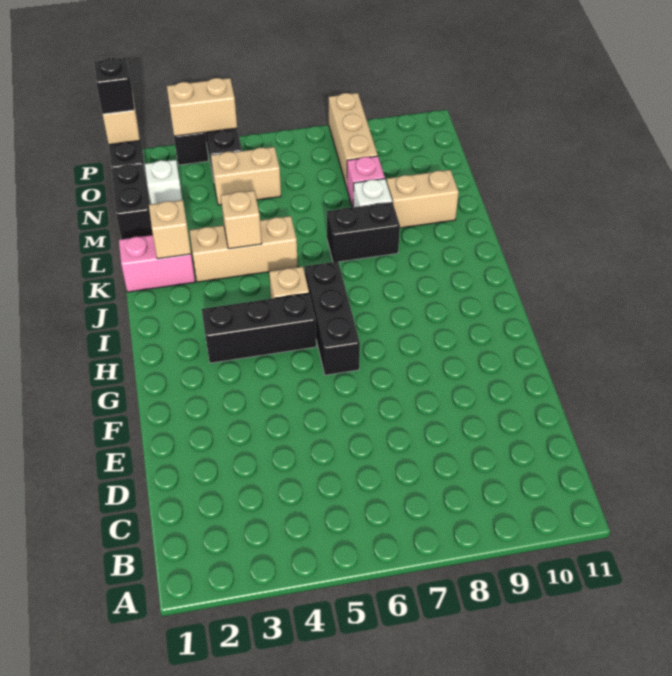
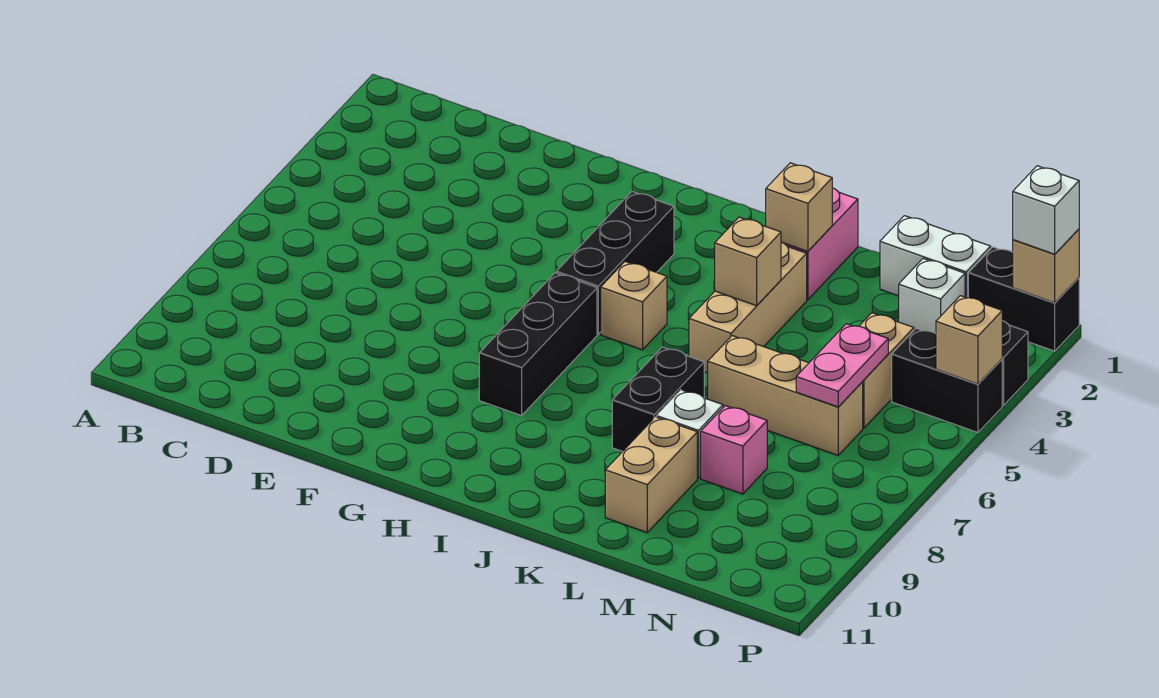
black brick G6:I6 level 1 -> black brick H6:H8 level 1
black brick M1:N1 level 1 -> white brick M1:N1 level 1
none -> pink plate N5:N6 level 2
tan brick N8:P8 level 1 -> tan brick L6:N6 level 1
black brick P1 level 3 -> white brick P1 level 3
tan brick P3:P4 level 2 -> tan brick P4 level 2

